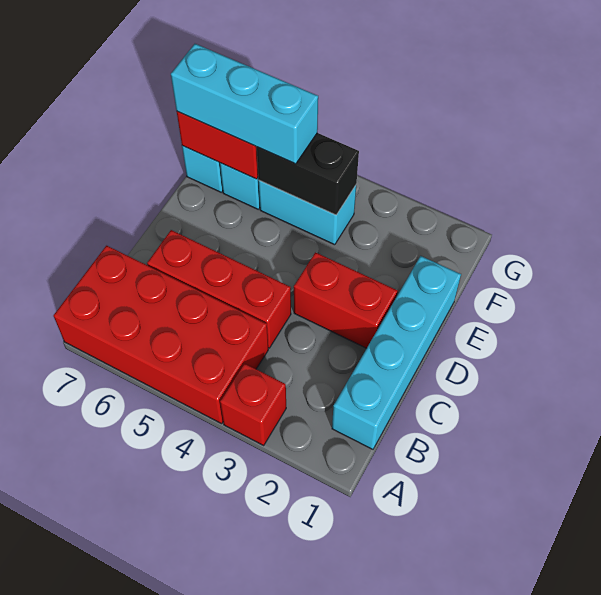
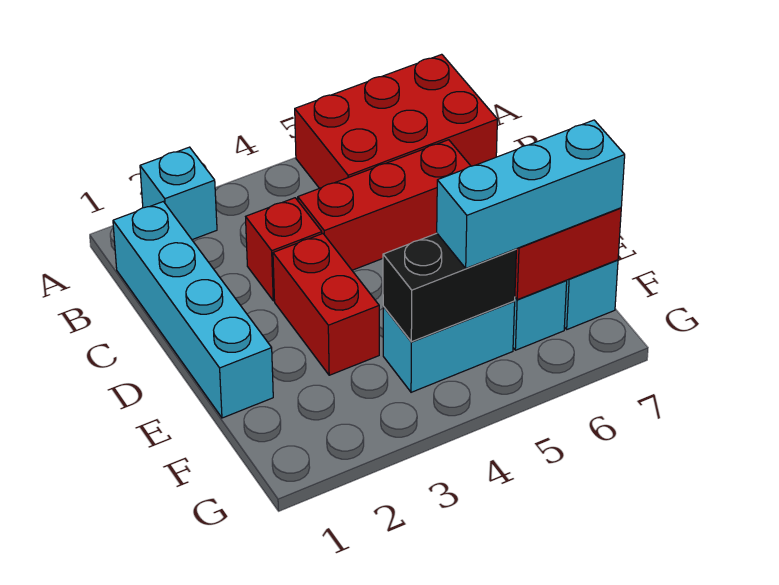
none -> cyan brick A2 level 1
red brick A3 level 1 -> red brick C3 level 1
red brick A4:B7 level 1 -> red brick A5:B7 level 1
red brick D2:D3 level 1 -> red brick D3:E3 level 1

